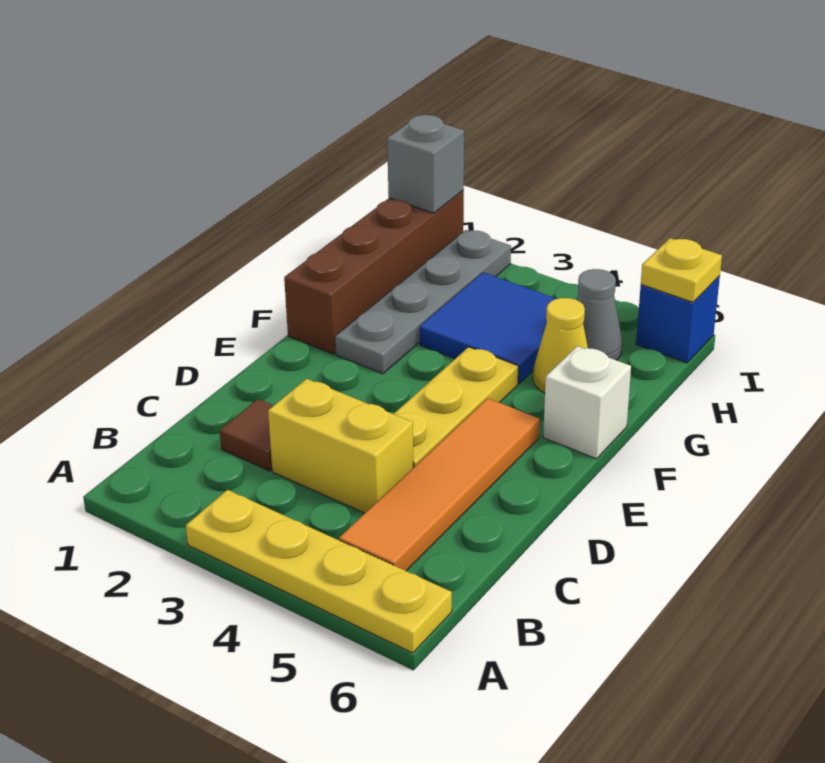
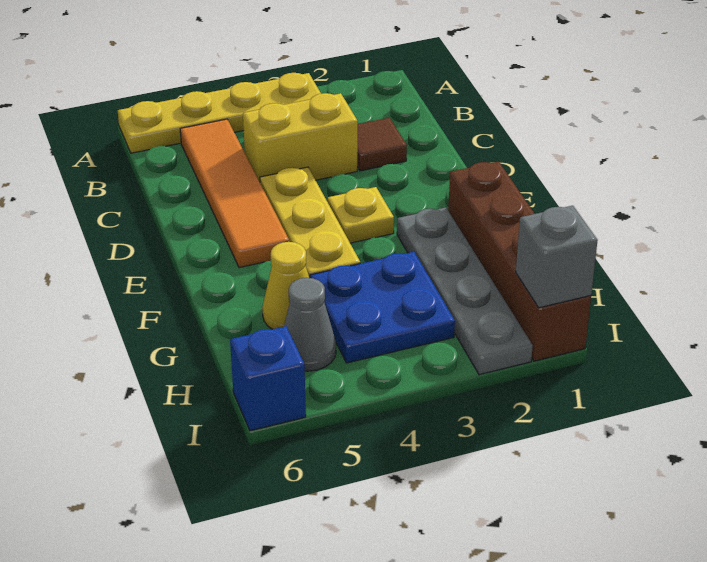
white brick F6 level 1 -> none
blue tile G3:H4 level 1 -> blue plate G3:H4 level 1
yellow plate I6 level 2 -> yellow plate E3 level 1

